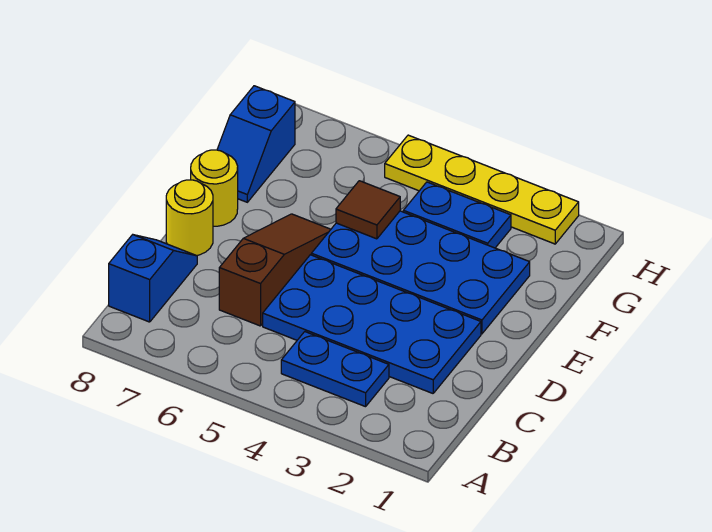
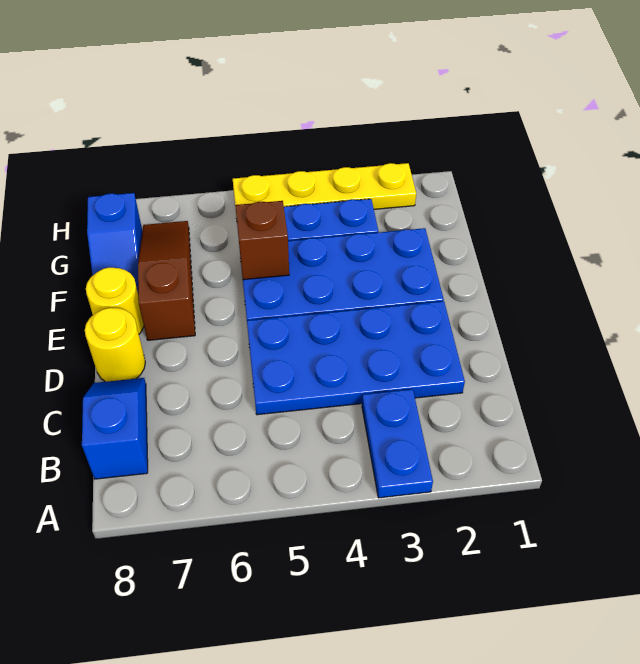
blue plate B3:B4 level 1 -> blue plate A3:B3 level 1
brown slope C6:E6 level 1 top C -> brown slope E7:G7 level 1 top E
brown tile F5 level 2 -> brown brick F5 level 2

